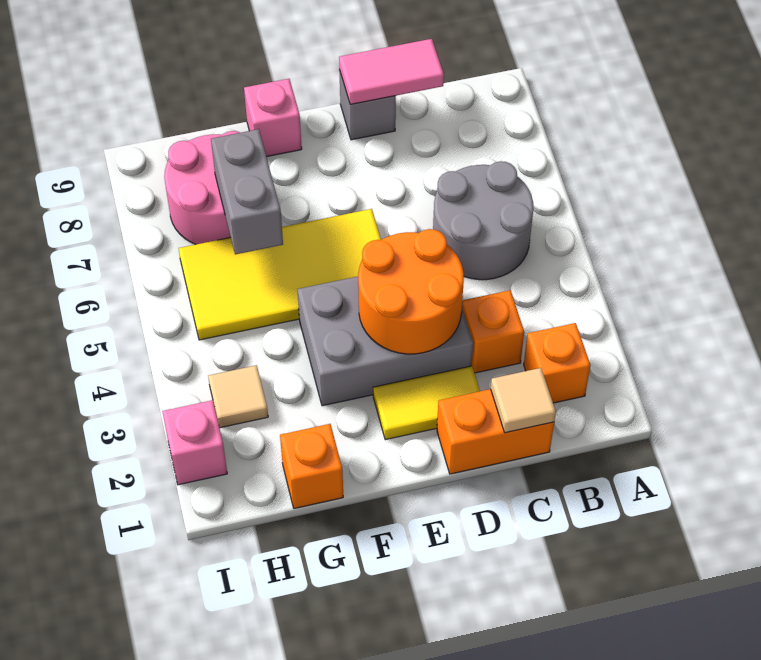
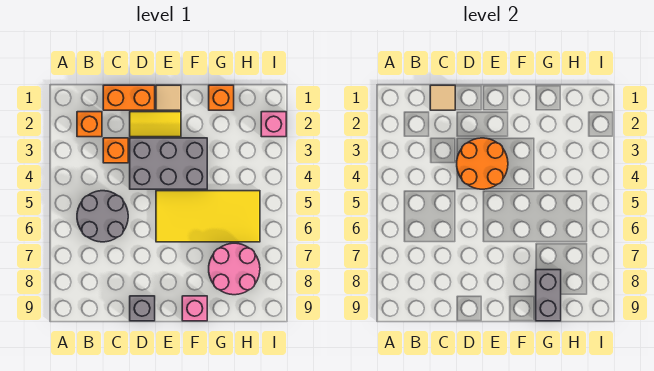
pink tile C9:D9 level 2 -> none
grey brick G6:G7 level 2 -> grey brick G8:G9 level 2
tan tile H3 level 1 -> tan tile E1 level 1

